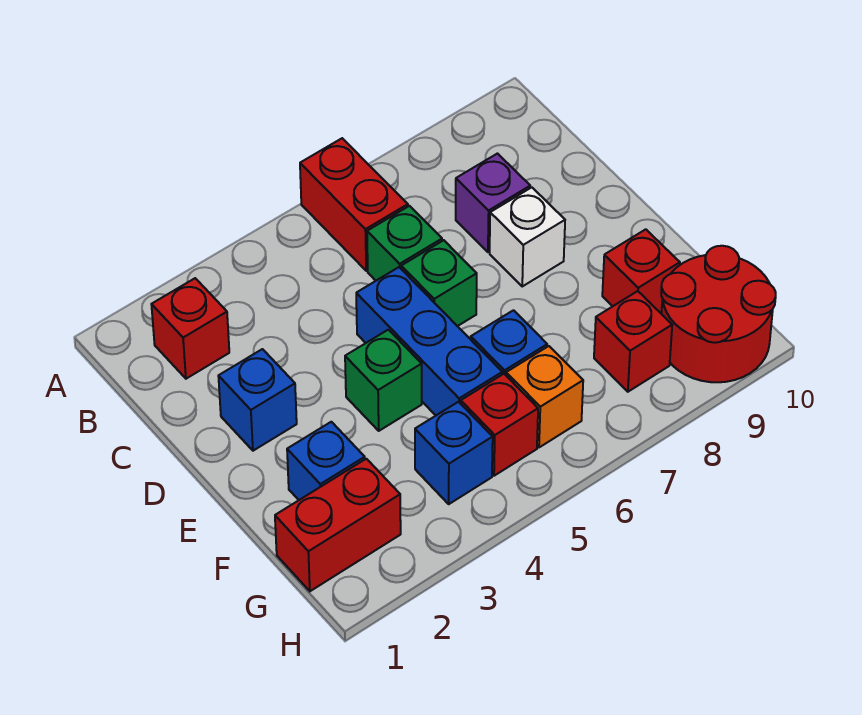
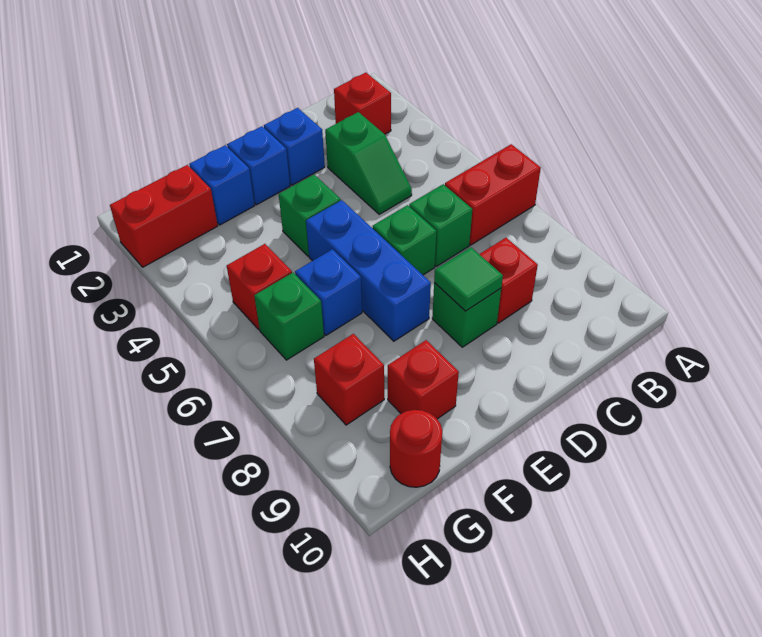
none -> green slope C3:C4 level 1 top 3
purple brick C8 level 1 -> red brick C8 level 1
blue brick D5:F5 level 1 -> blue brick E5:E7 level 1
white brick D8 level 1 -> green brick D8 level 1
none -> green tile D8 level 2
red brick G1:G2 level 1 -> red brick G2:H2 level 1
blue brick G4 level 1 -> blue brick E2 level 1
orange brick G6 level 1 -> green brick G6 level 1
red round brick G9:H10 level 1 -> red round brick G10 level 1

